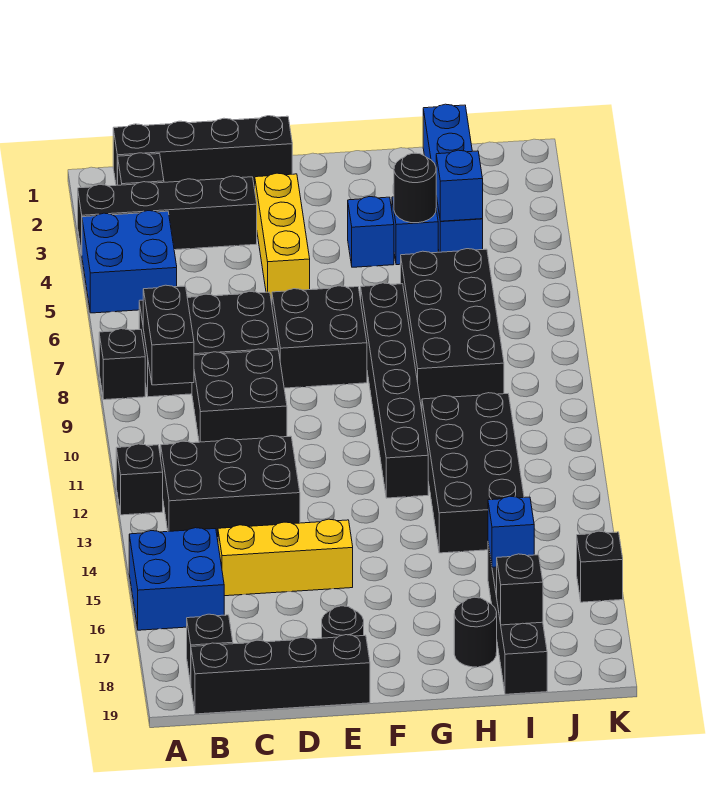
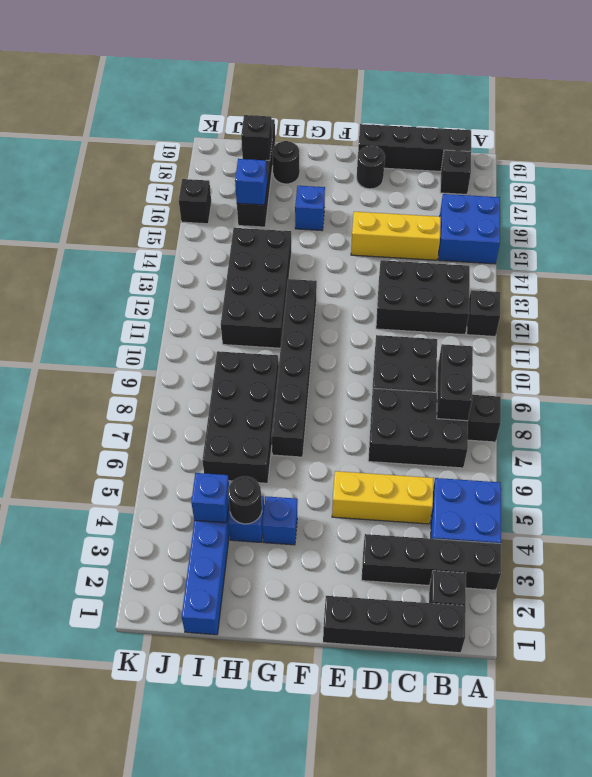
yellow brick E3:E5 level 1 -> yellow brick C5:E5 level 1
black brick E7:F8 level 1 -> none
none -> blue brick G16 level 1

